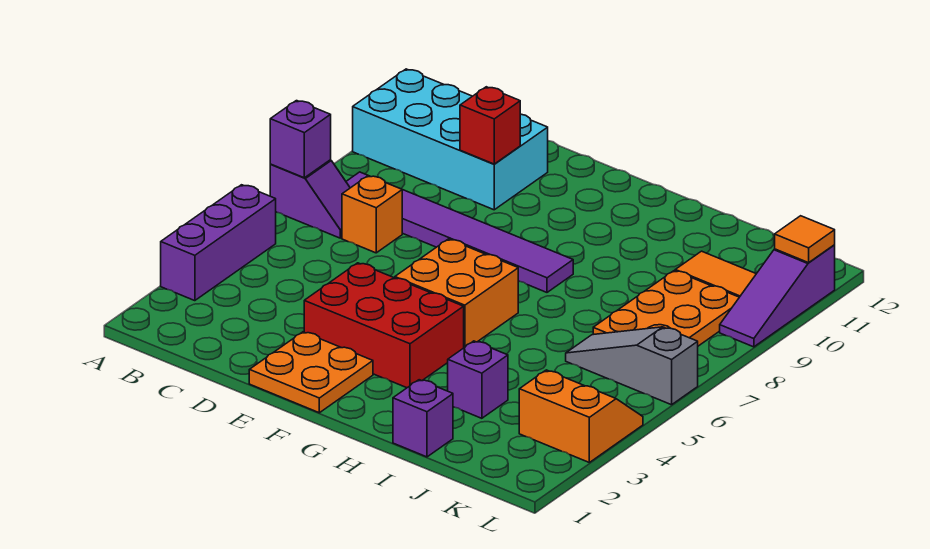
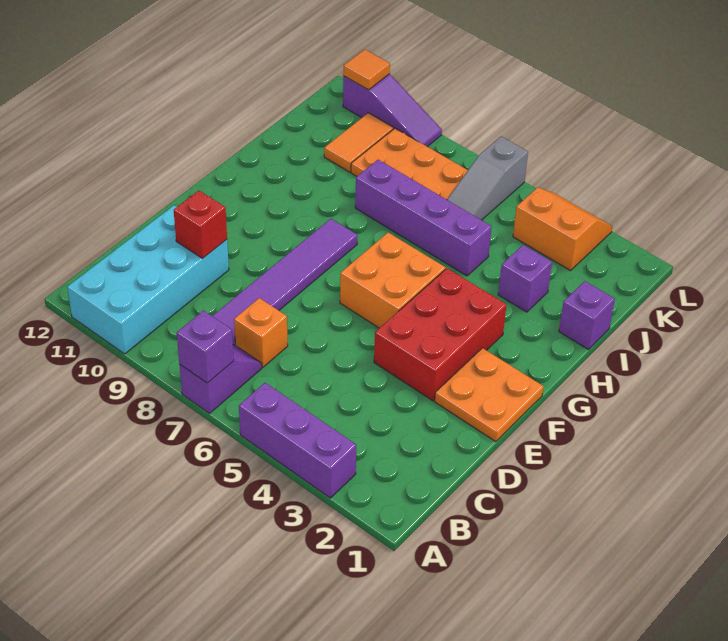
none -> purple brick I5:I8 level 1
orange slope K3:L4 level 1 top 3 -> orange slope K3:L4 level 1 top K

